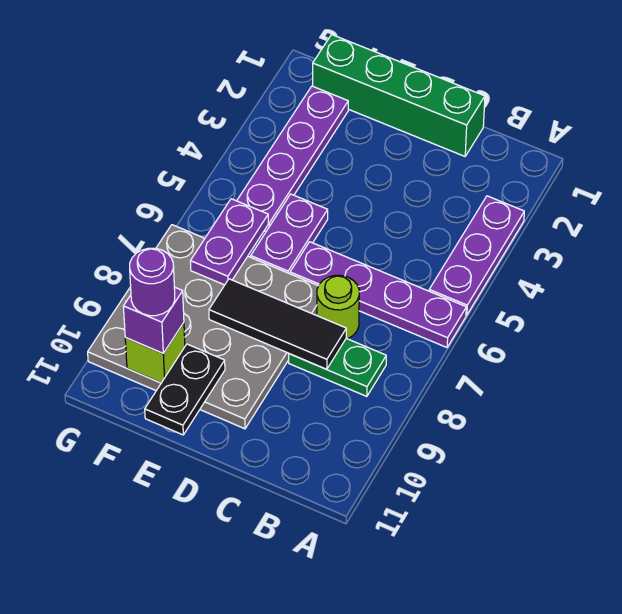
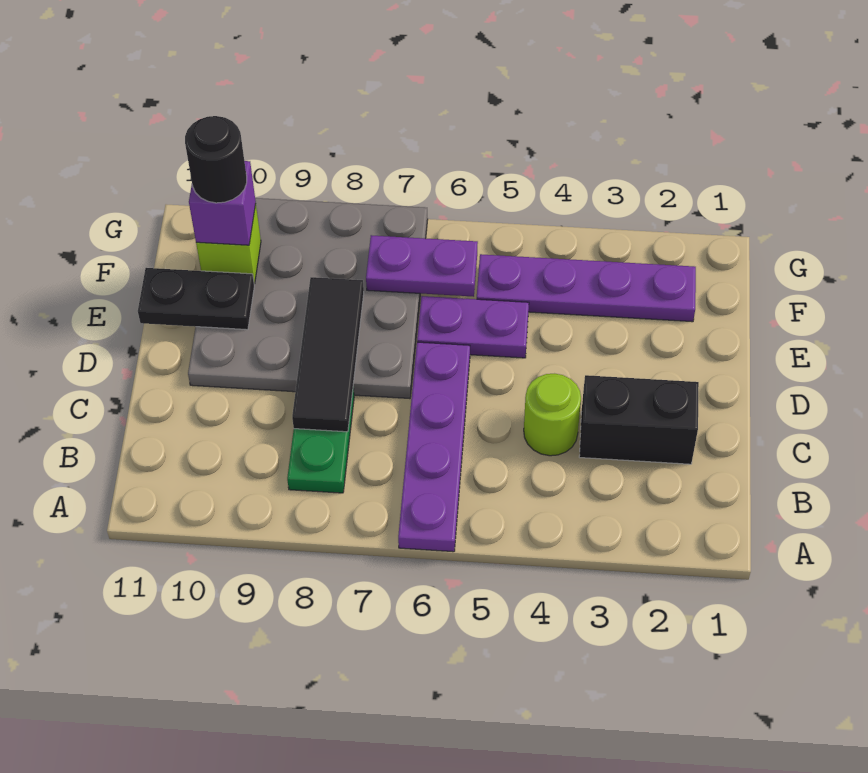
purple plate A3:A5 level 1 -> none
green brick C1:F1 level 1 -> none
none -> black brick C2:C3 level 1
lime round brick C7 level 1 -> lime round brick C4 level 1
purple round brick F10 level 4 -> black round brick F10 level 4

